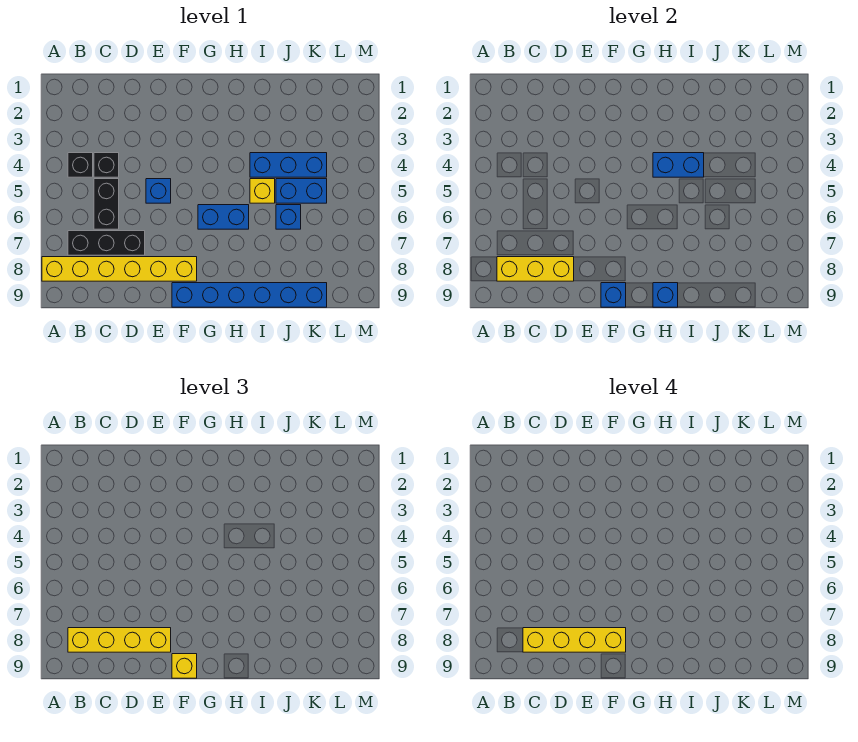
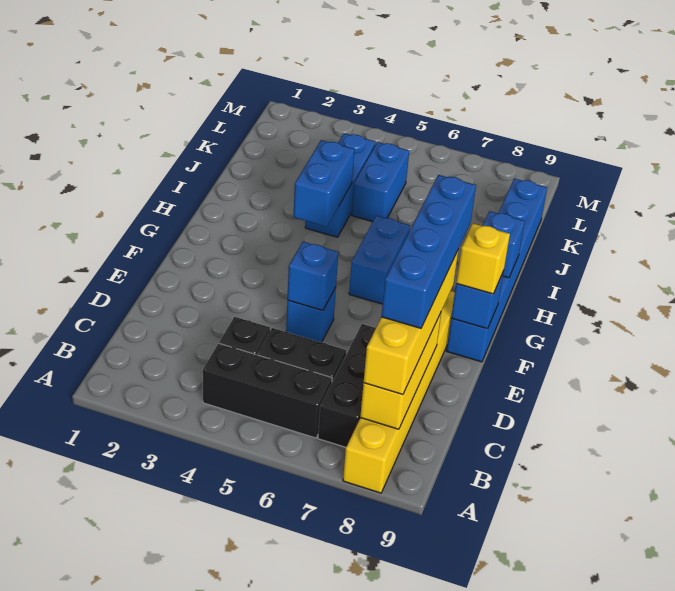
black brick B4 level 1 -> black brick B4:B6 level 1
yellow brick C8:F8 level 4 -> blue brick C8:F8 level 4
yellow brick I5 level 1 -> none
blue brick J6 level 1 -> blue brick E5 level 2

